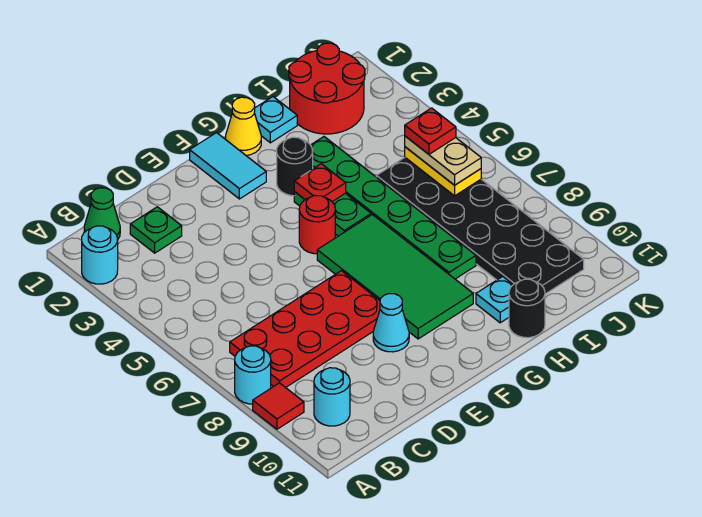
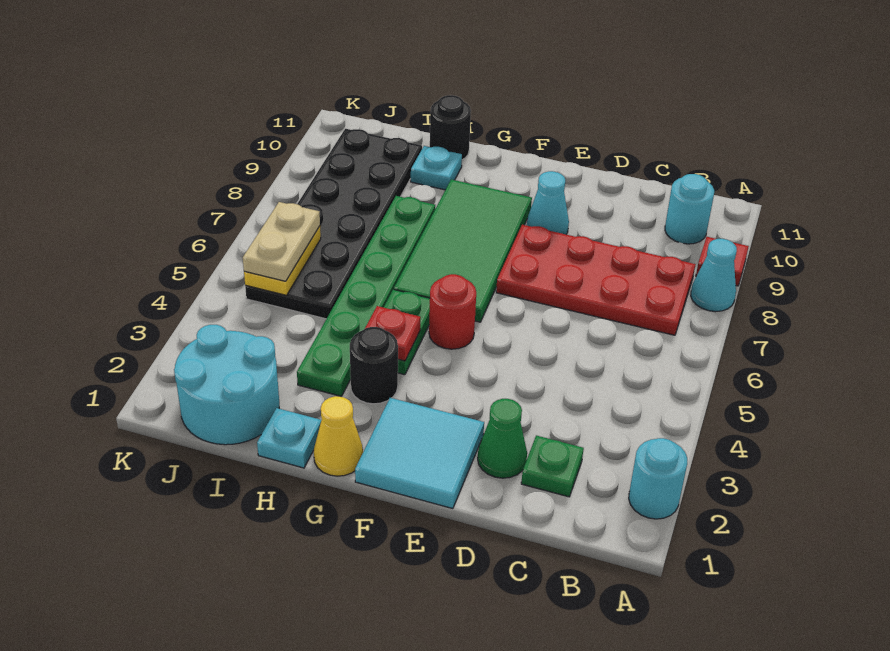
cyan round brick A8 level 1 -> cyan cone A8 level 1
green cone B1 level 1 -> green cone D2 level 1
cyan tile F1:F2 level 1 -> cyan tile E1:F2 level 1
red round brick I1:J2 level 1 -> cyan round brick I1:J2 level 1
red plate J5 level 4 -> none

